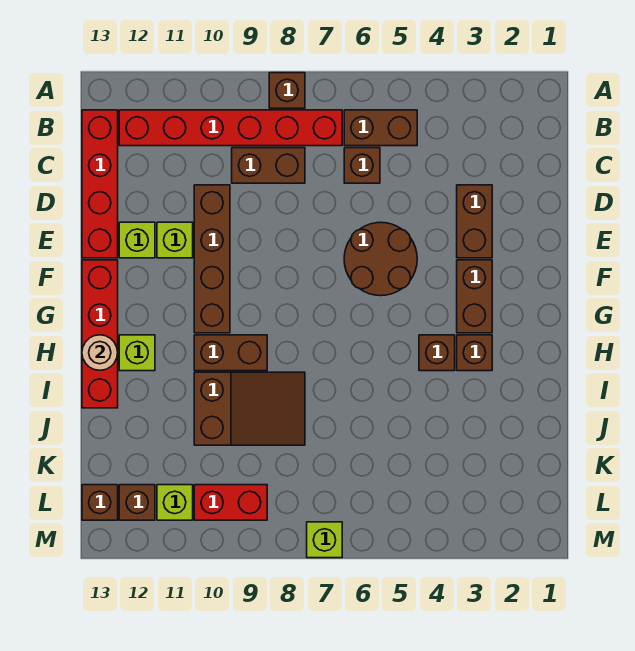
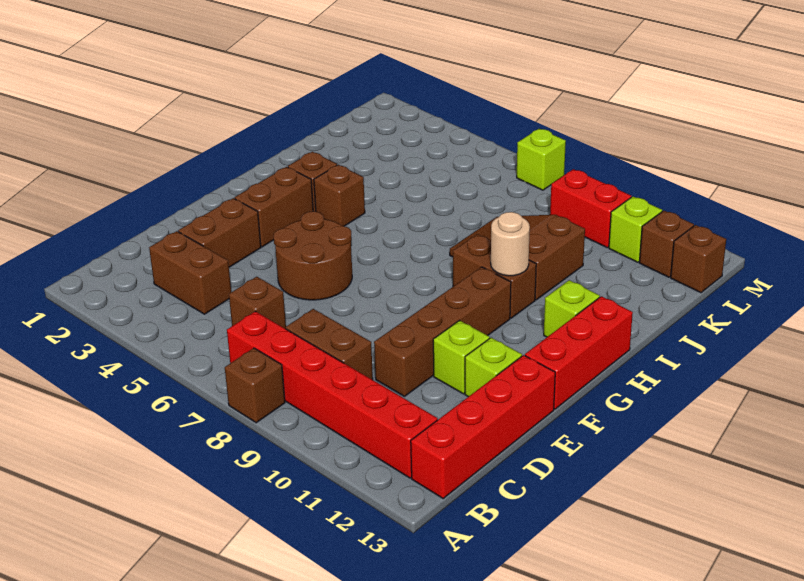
brown brick B5:B6 level 1 -> brown brick C3:C4 level 1
red brick F13:I13 level 1 -> red brick F13:H13 level 1
tan round brick H13 level 2 -> tan round brick H10 level 2

